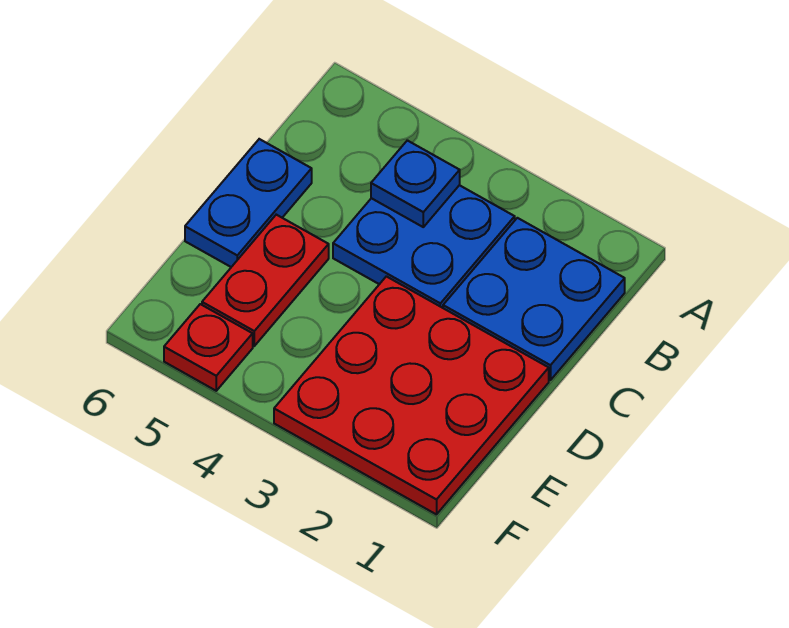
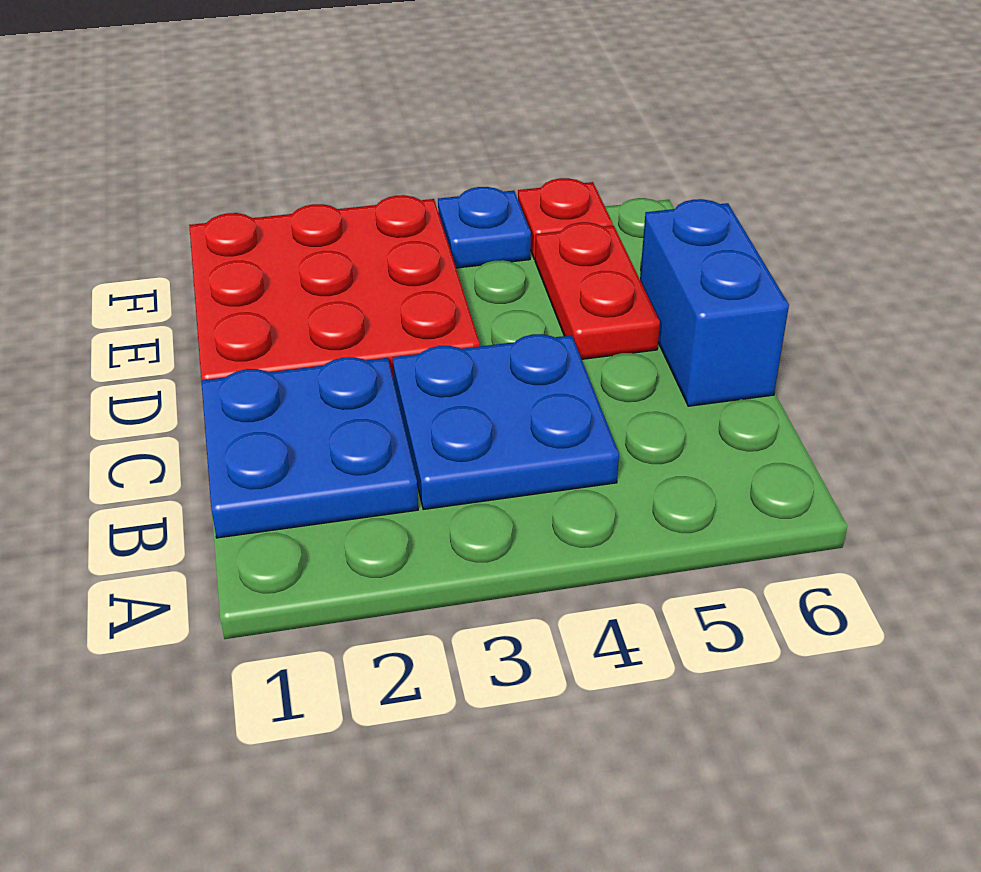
blue plate B4 level 2 -> blue plate F4 level 1
blue plate C6:D6 level 1 -> blue brick C6:D6 level 1

